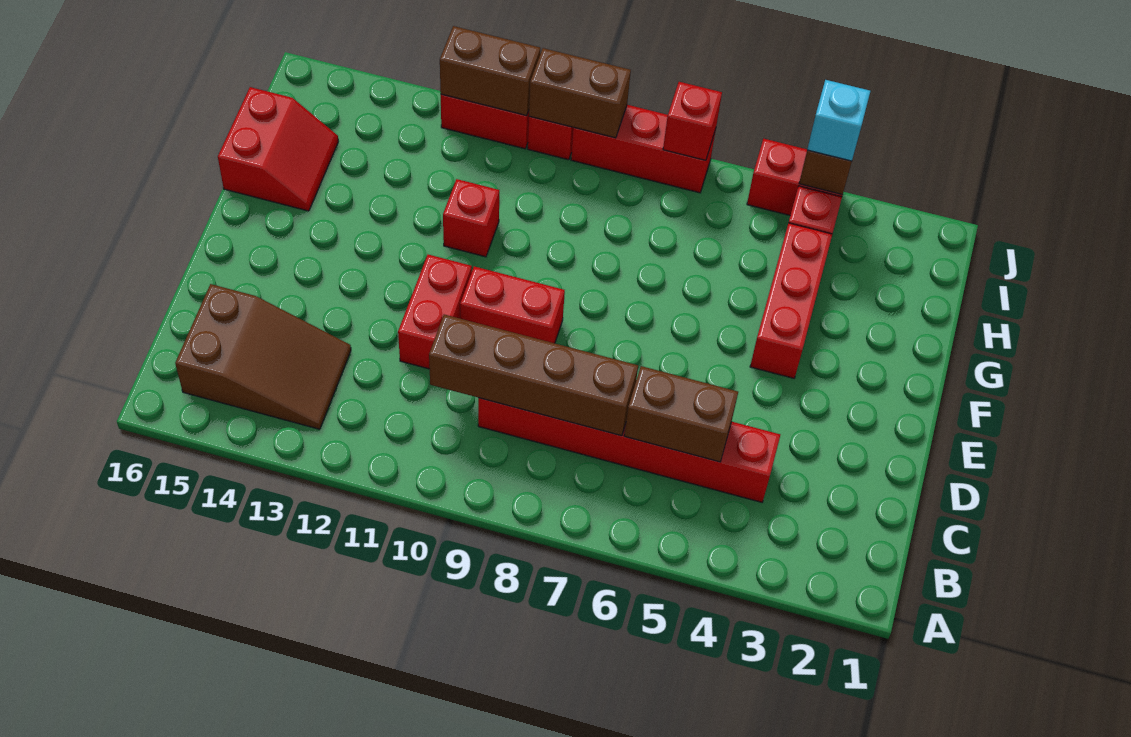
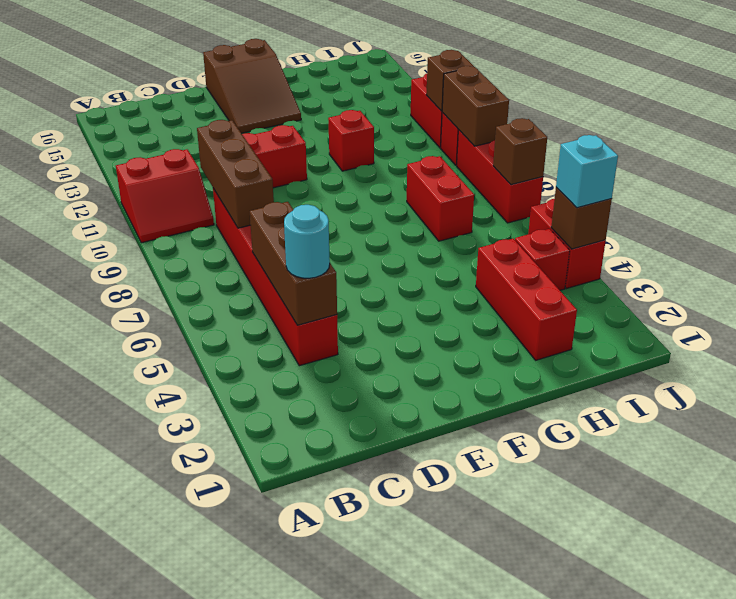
brown slope B13:C15 level 1 top 15 -> brown slope E14:F16 level 1 top 16
none -> cyan round brick C4 level 3
brown brick C5:C6 level 2 -> brown brick C4:C6 level 2
brown brick C7:C10 level 2 -> brown brick C8:C10 level 2
red brick E9:E10 level 1 -> red brick H7:H8 level 1
red brick F4:H4 level 1 -> red brick H2:H4 level 1
red slope G15:H16 level 1 top 16 -> red slope A10:B11 level 1 top 11
red brick J7 level 2 -> brown brick J7 level 2
brown brick J11:J12 level 2 -> brown brick J11 level 2

